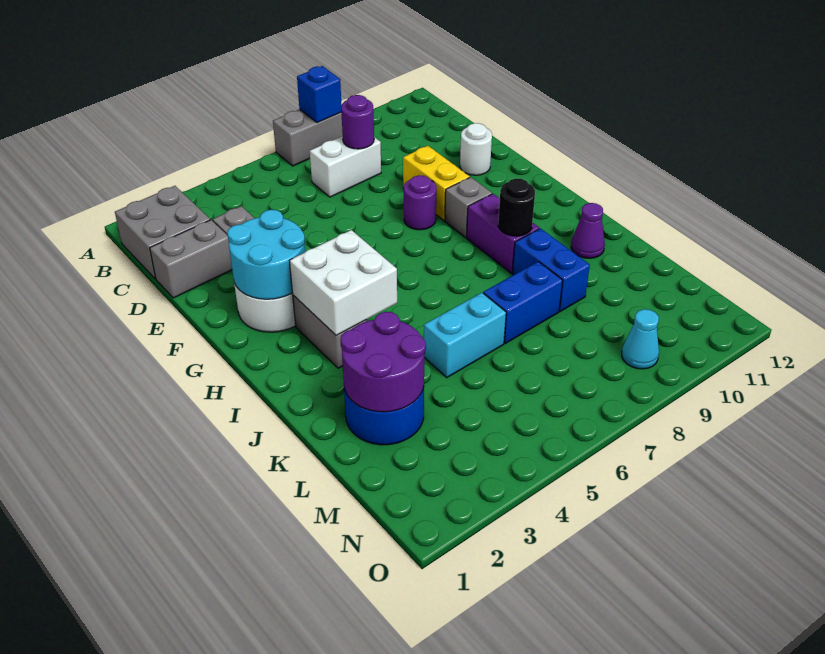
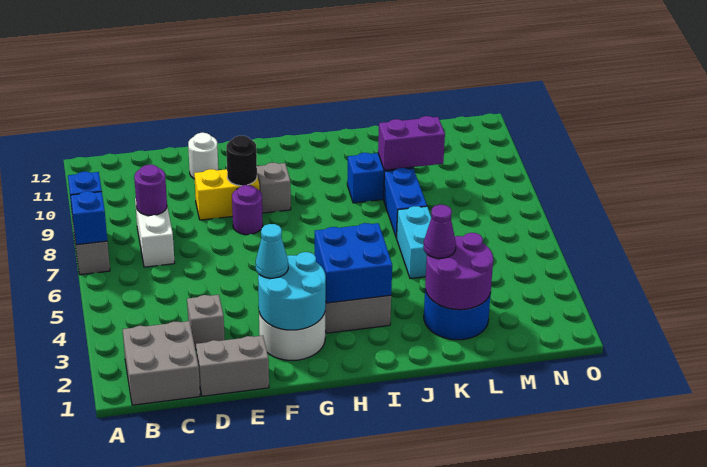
none -> blue brick A7 level 2
grey brick D1:D2 level 1 -> grey brick D1:E1 level 1
white brick H3:I4 level 2 -> blue brick H3:I4 level 2
purple brick H9:I9 level 1 -> purple brick K9:L9 level 2
black round brick I9 level 2 -> black round brick F9 level 2
purple cone J11 level 1 -> purple cone K3 level 3
cyan cone N9 level 1 -> cyan cone F3 level 3

